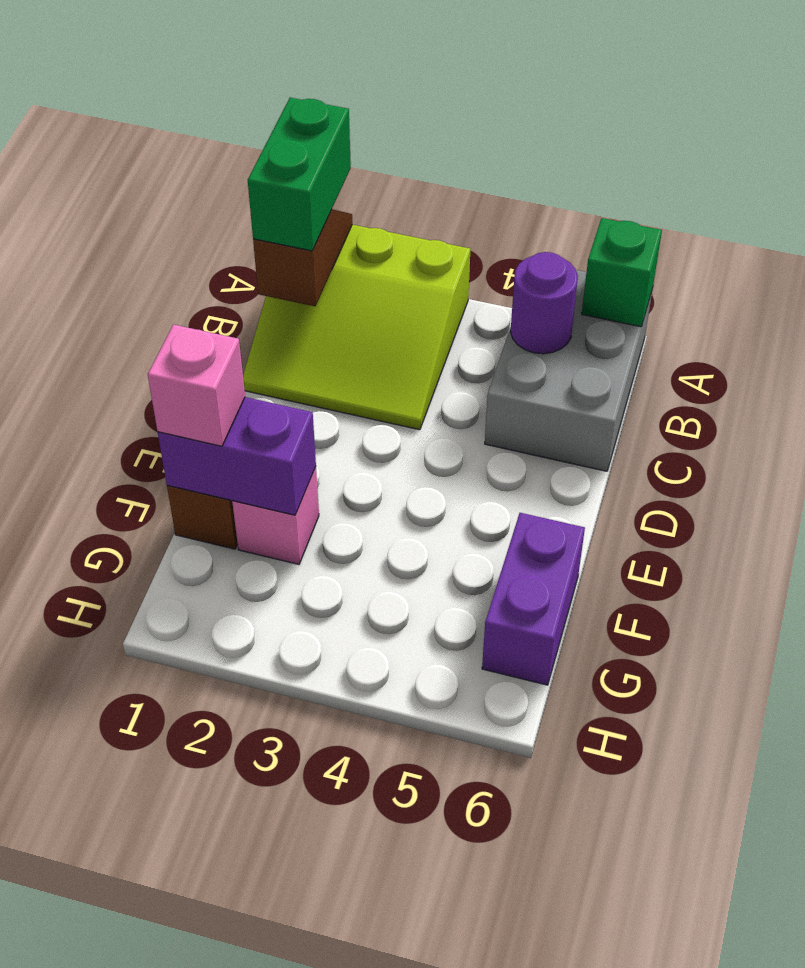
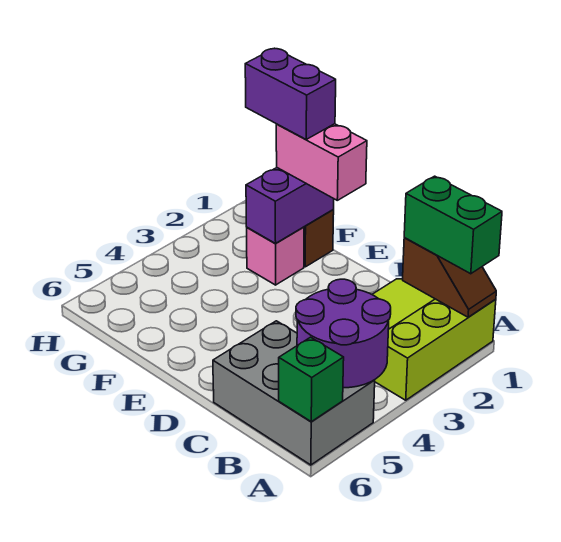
purple round brick B5 level 2 -> purple round brick A4:B5 level 2
pink brick F1 level 3 -> pink brick E1:F1 level 3
purple brick F6:G6 level 1 -> purple brick F1:G1 level 4

